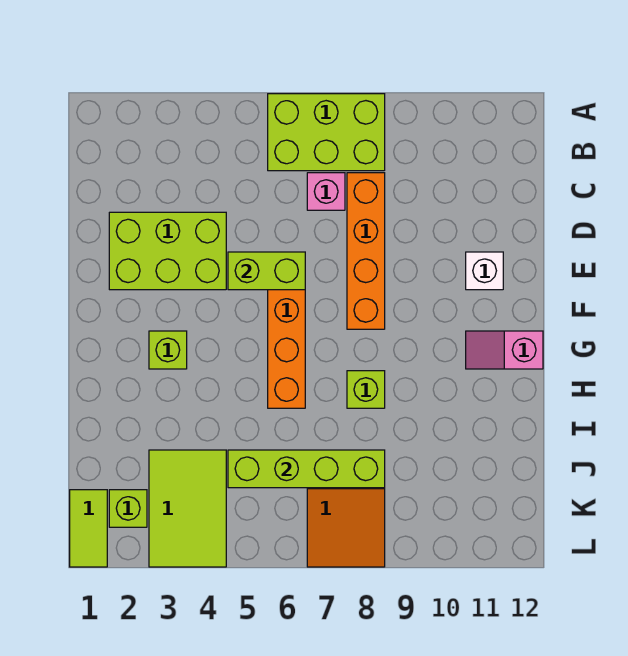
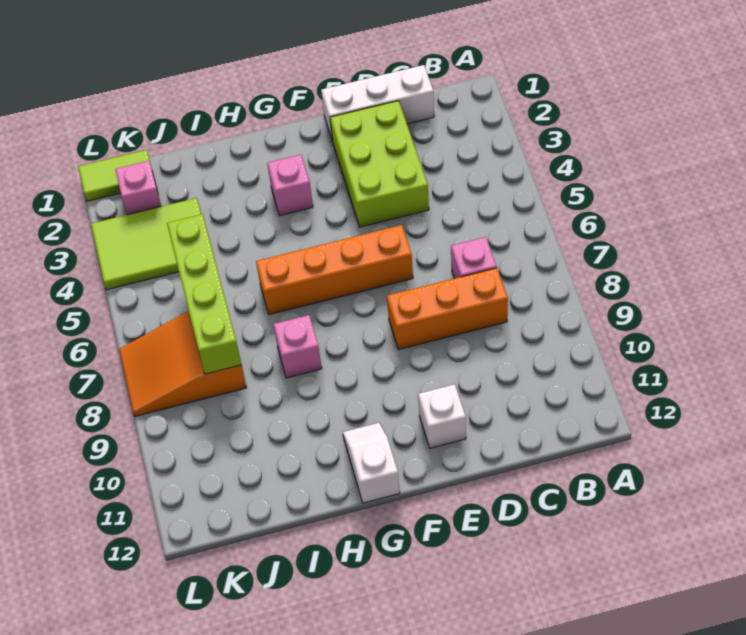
lime brick A6:B8 level 1 -> none
none -> white brick C1:E1 level 1
orange brick C8:F8 level 1 -> orange brick C8:E8 level 1
lime brick E5:E6 level 2 -> none
lime brick G3 level 1 -> pink brick G3 level 1
pink slope G11:G12 level 1 top 12 -> white slope G11:G12 level 1 top 12
lime brick H8 level 1 -> pink brick H8 level 1
lime brick K2 level 1 -> pink brick K2 level 1

